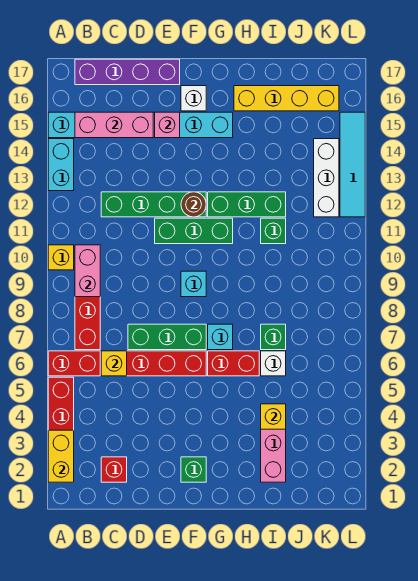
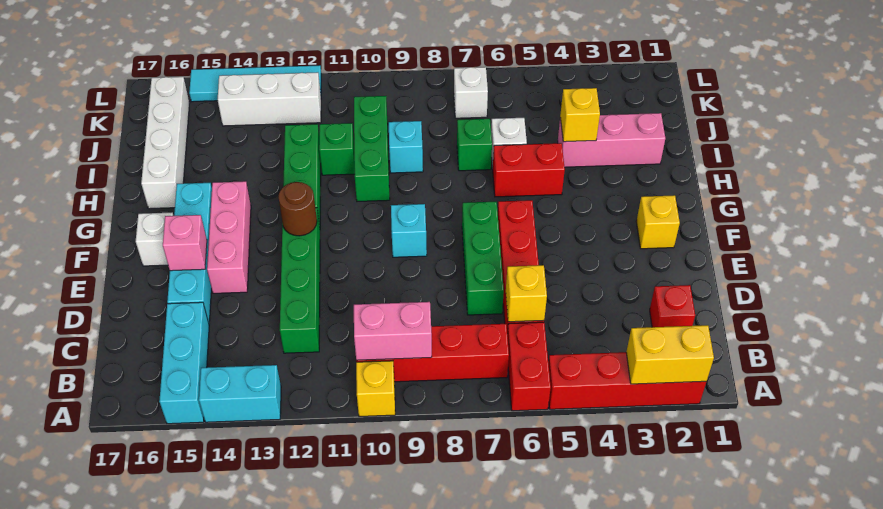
pink brick B15:D15 level 2 -> pink brick E14:G14 level 1
purple brick B17:E17 level 1 -> none
green brick E11:G11 level 1 -> green brick H10:J10 level 1
green brick F2 level 1 -> yellow brick F2 level 1
red brick G6:H6 level 1 -> red brick H5:H6 level 1
cyan brick G7 level 1 -> cyan brick I9 level 1
yellow brick H16:K16 level 1 -> white brick H16:K16 level 1
none -> white brick K7 level 1

